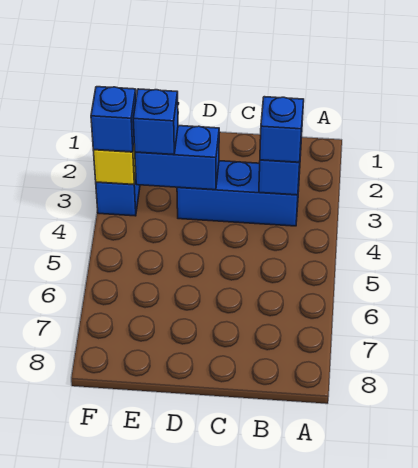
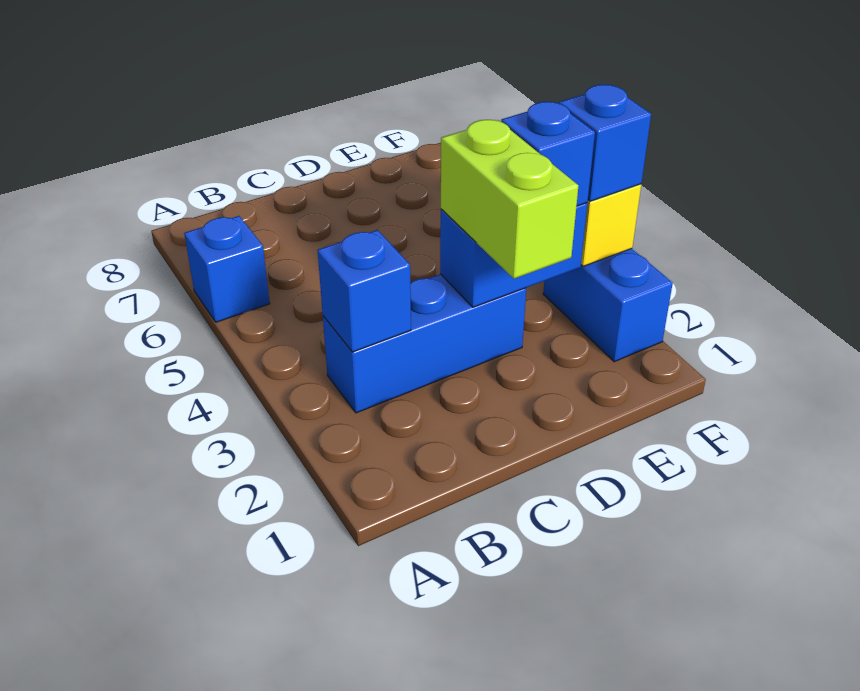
blue brick B3 level 3 -> blue brick A6 level 1
none -> lime brick D2:D3 level 3

